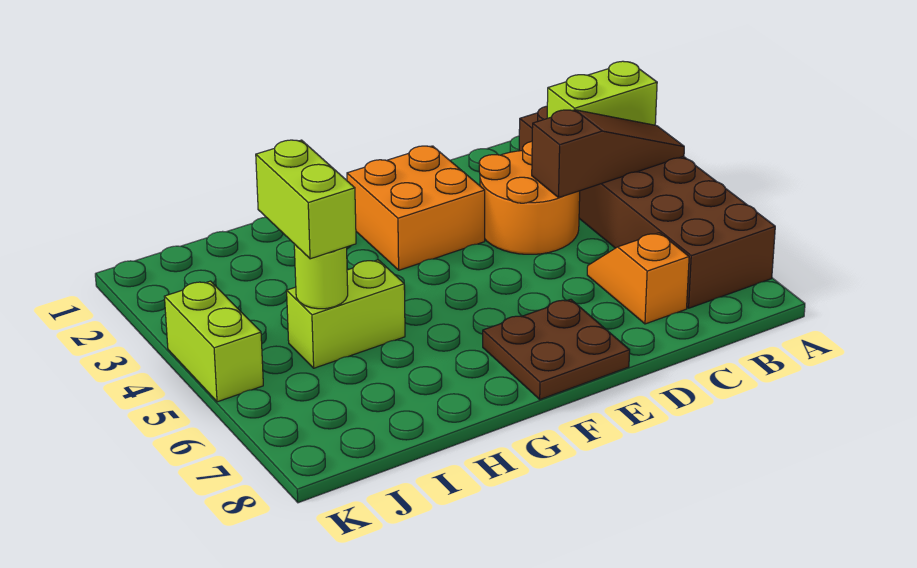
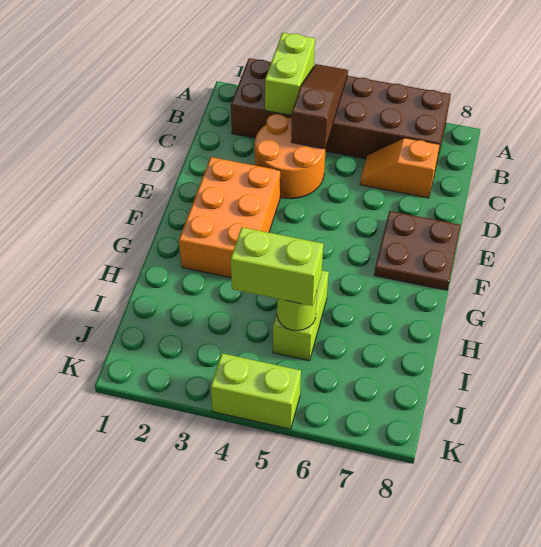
orange brick E2:F3 level 1 -> orange brick E2:G3 level 1

